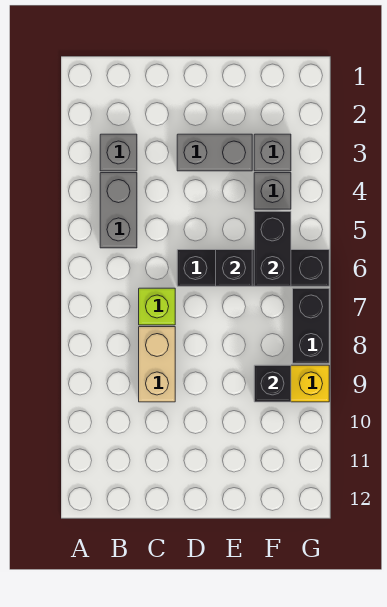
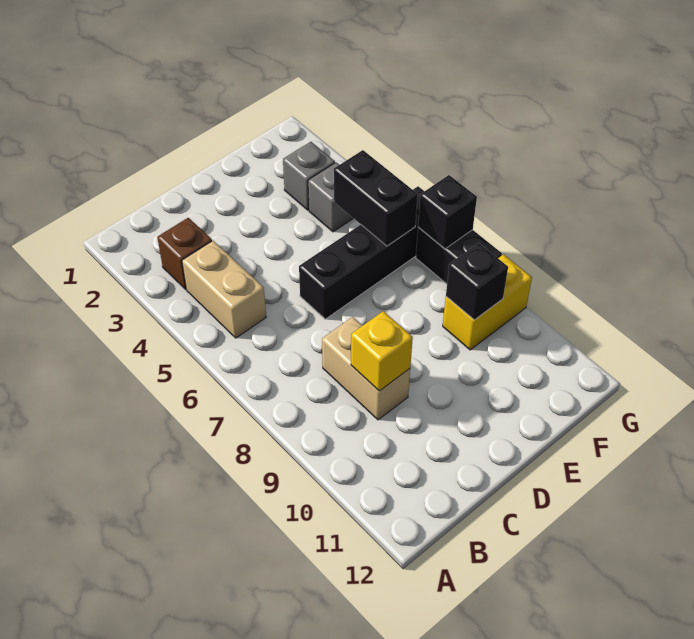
grey brick B3 level 1 -> brown brick B3 level 1
grey brick B4:B5 level 1 -> tan brick B4:B5 level 1
lime brick C7 level 1 -> none
none -> yellow brick C9 level 2
grey brick D3:E3 level 1 -> none
black brick E6 level 2 -> black brick G7 level 2

